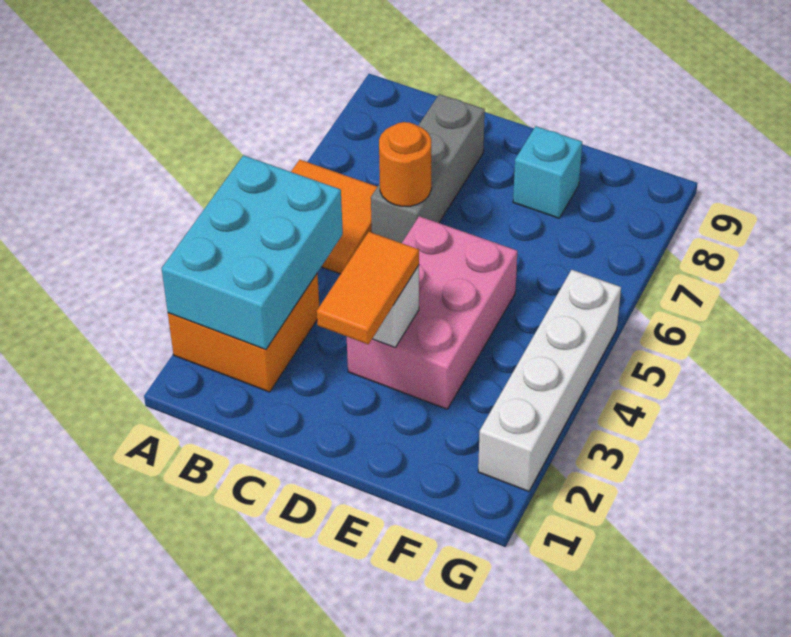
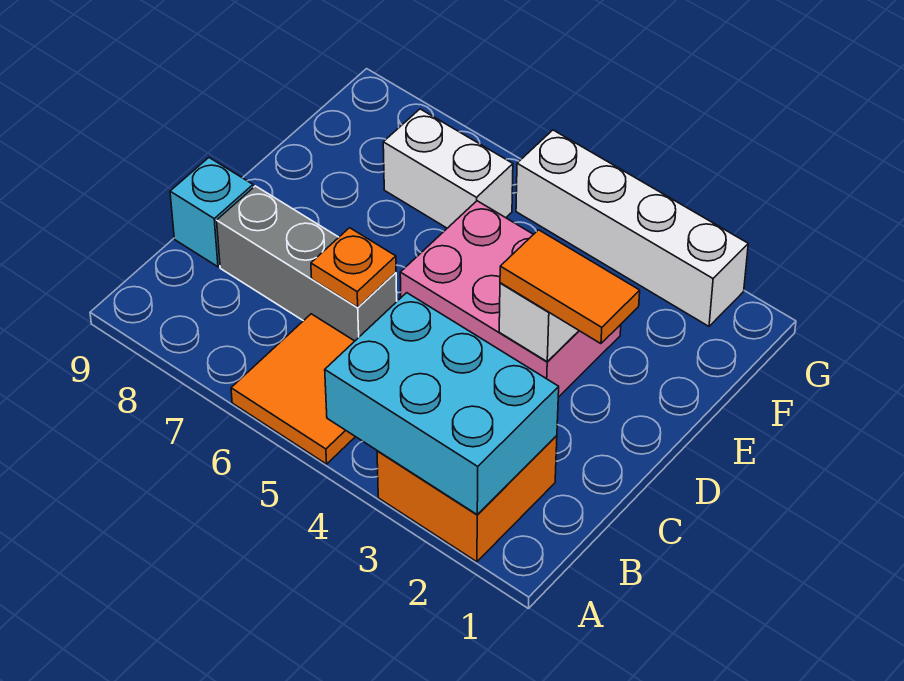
orange round brick C6 level 2 -> orange plate C6 level 2
cyan brick E8 level 1 -> cyan brick C9 level 1
none -> white brick F6:F7 level 1

